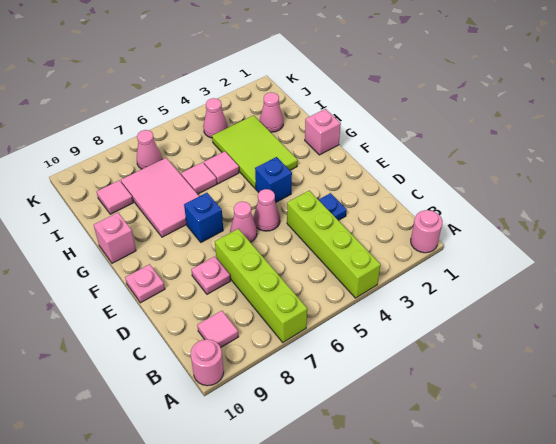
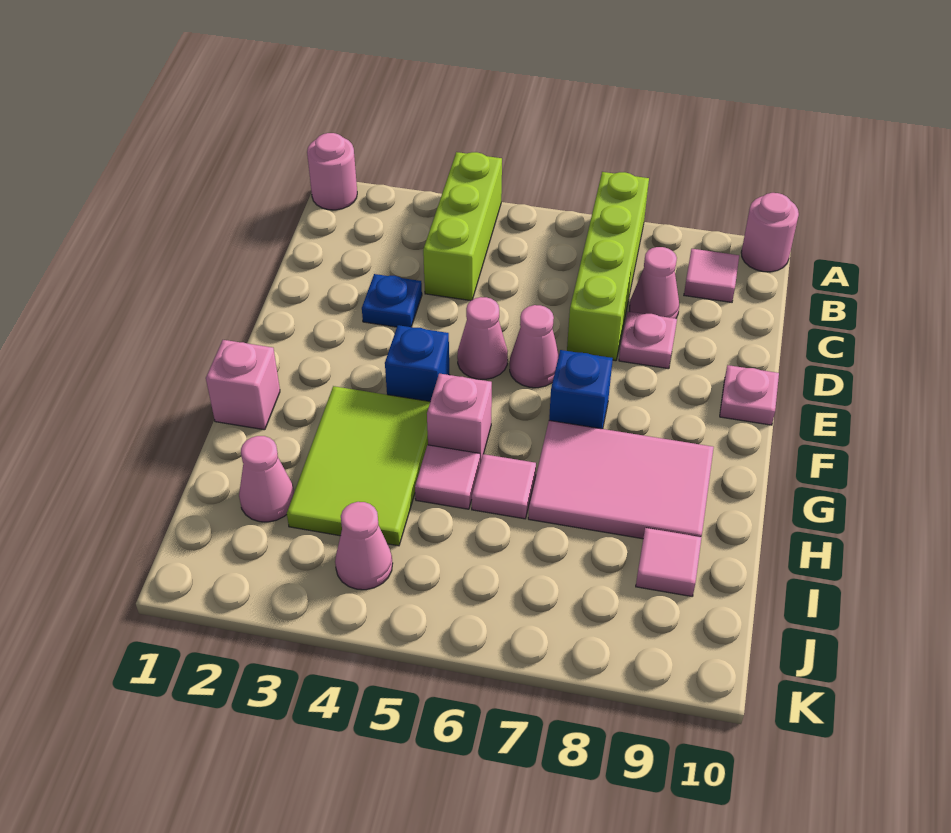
lime brick A4:D4 level 1 -> lime brick A4:C4 level 1
pink tile G7:I8 level 1 -> pink tile G7:H9 level 1
pink brick G10 level 1 -> pink brick G5 level 1
pink cone J7 level 1 -> pink cone C8 level 1

